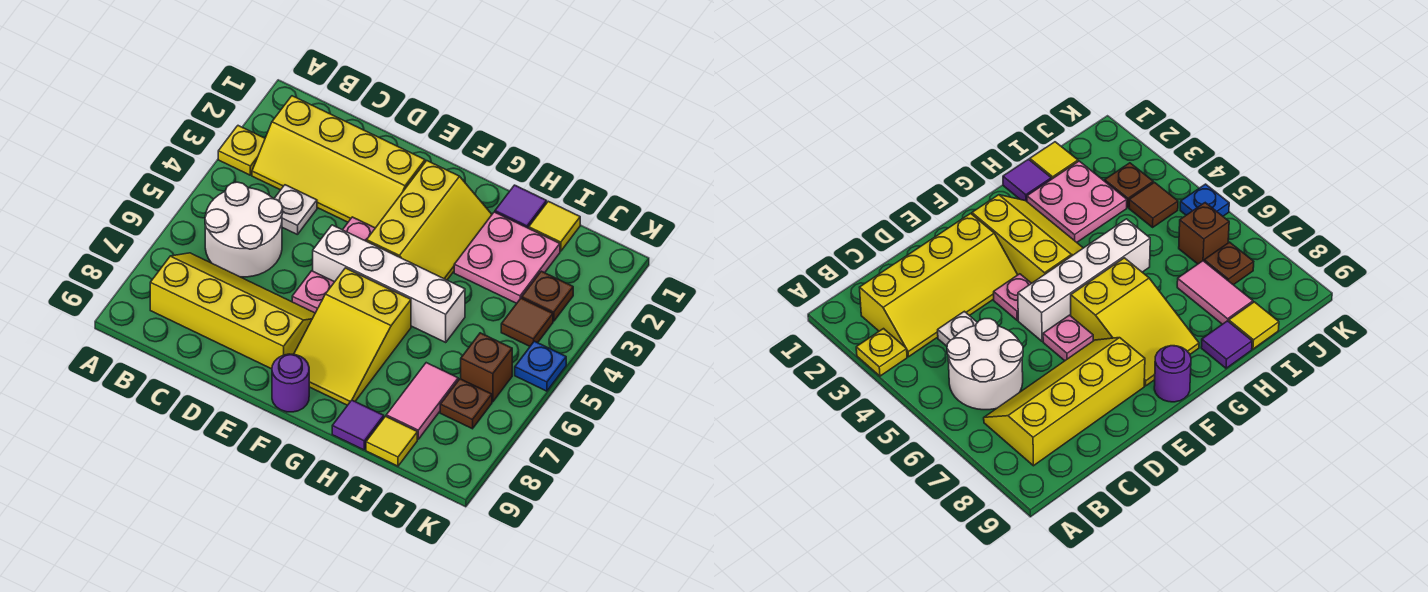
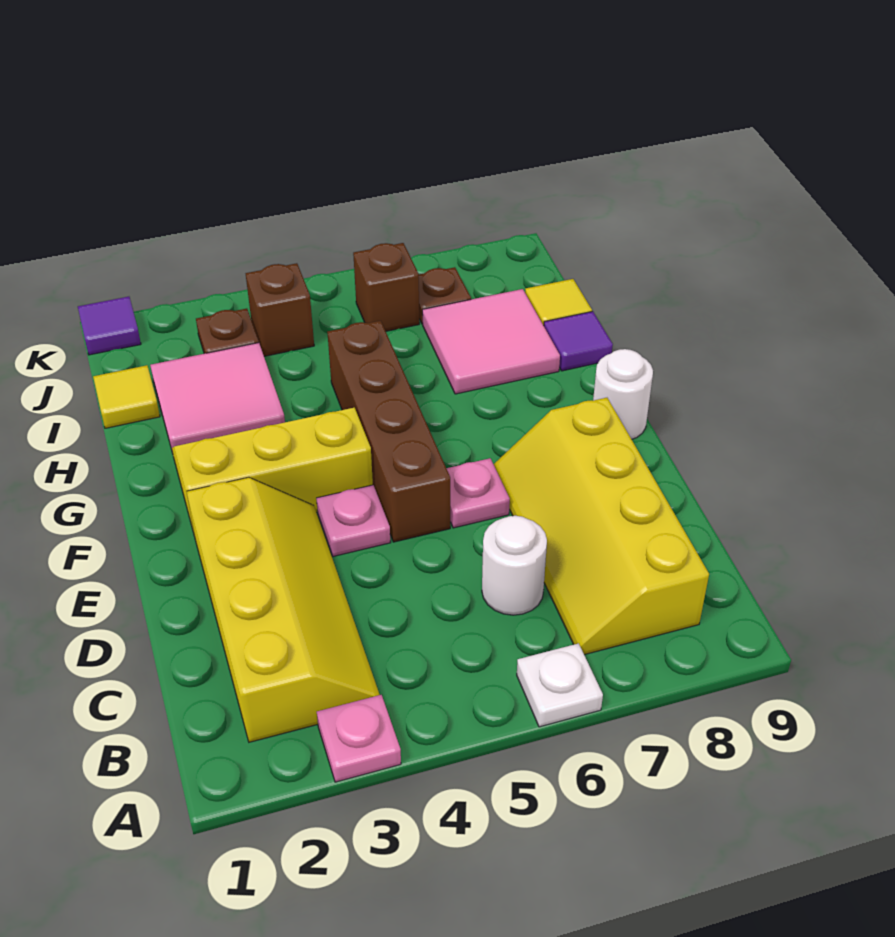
yellow plate A3 level 1 -> pink plate A3 level 1
white round brick B5:C6 level 1 -> white round brick C6 level 1
white plate C4 level 1 -> white plate A6 level 1
white brick E5:H5 level 1 -> brown brick E5:H5 level 1
yellow slope F6:G8 level 1 top 6 -> none
purple round brick F9 level 1 -> white round brick F9 level 1
purple tile H1 level 1 -> purple tile K1 level 1
pink plate H2:I3 level 1 -> pink tile H2:I3 level 1
pink tile I7:I8 level 1 -> pink tile H7:I8 level 1
brown tile J4 level 1 -> brown brick J4 level 1
blue plate K5 level 1 -> none

